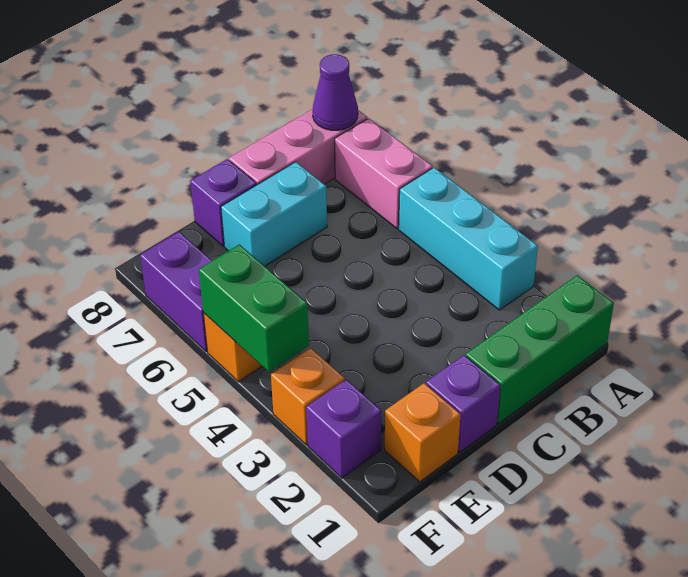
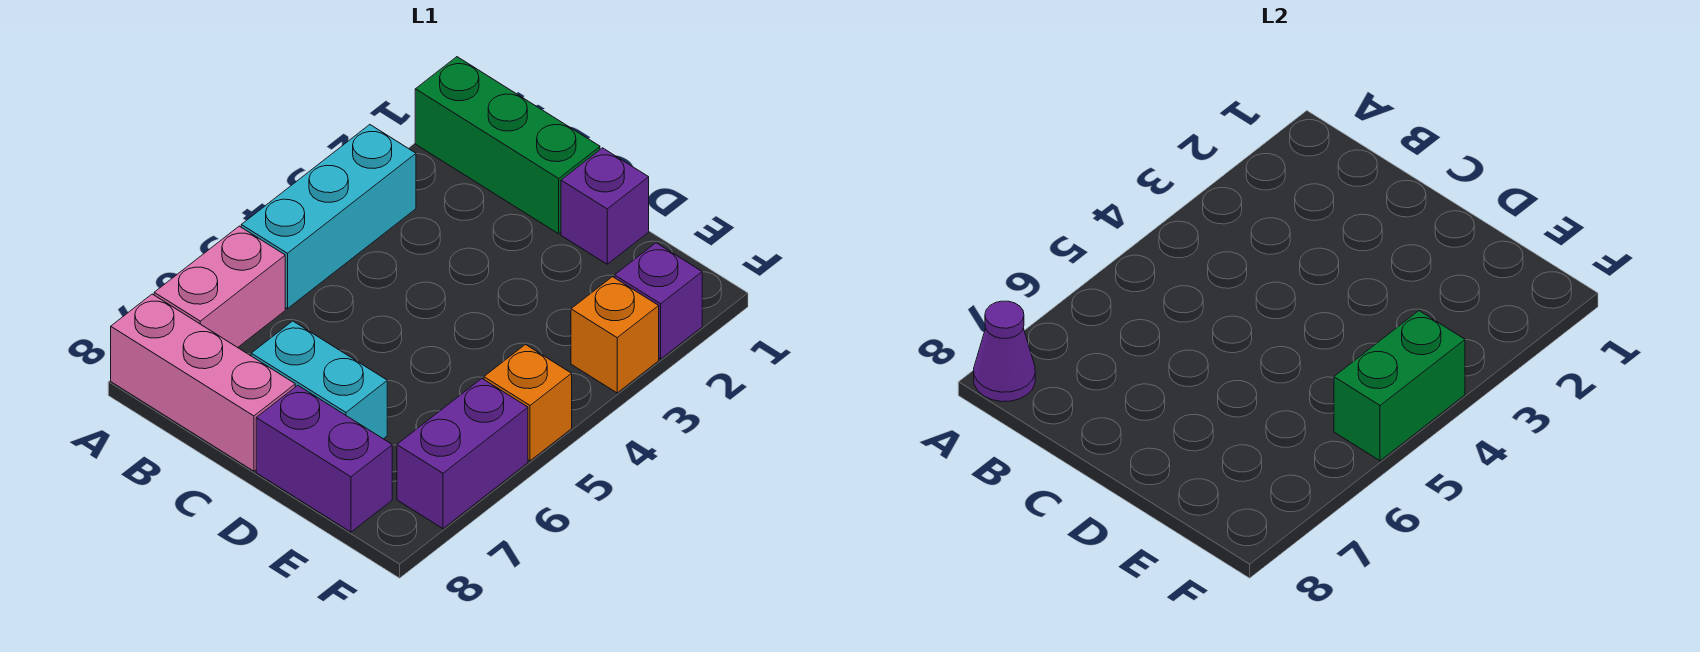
purple brick D8 level 1 -> purple brick D8:E8 level 1
orange brick E1 level 1 -> none

